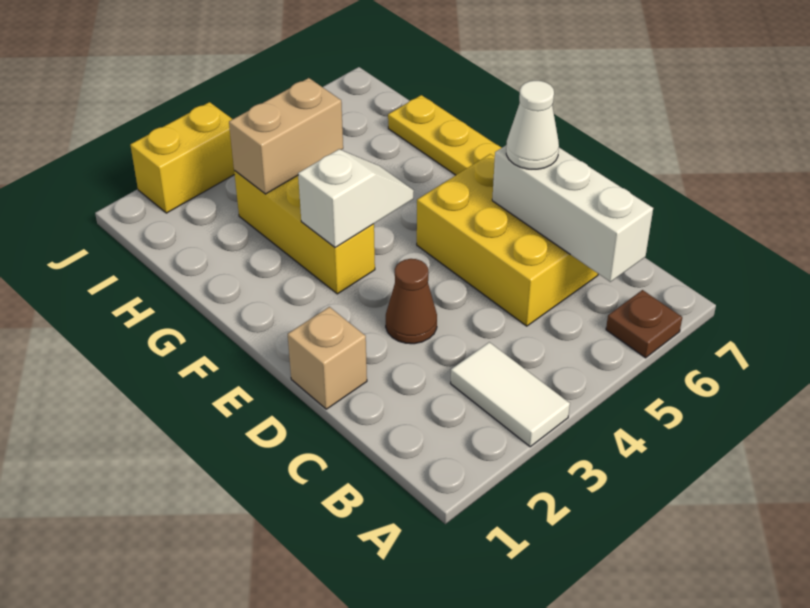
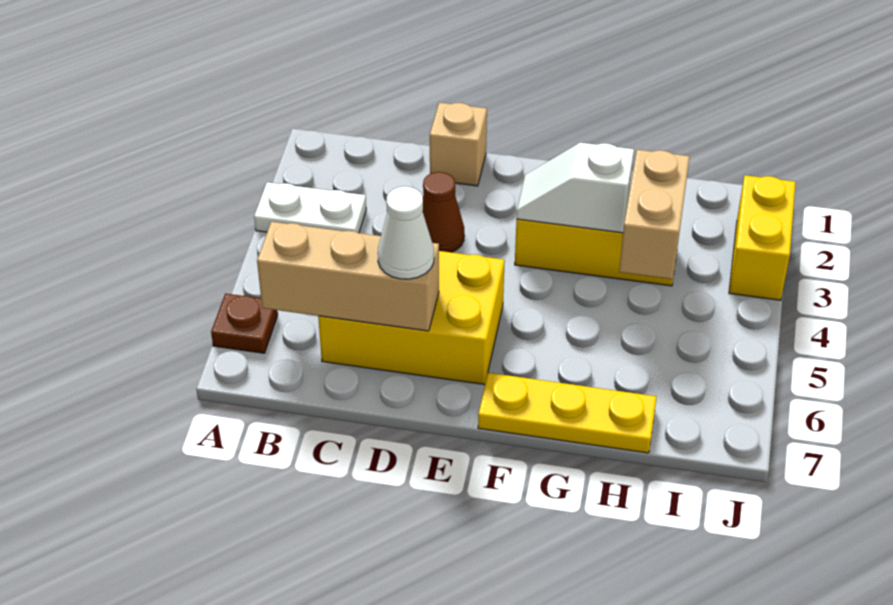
white tile A3:B3 level 1 -> white plate A3:B3 level 1
white brick B6:D6 level 2 -> tan brick B6:D6 level 2
white slope F3:F4 level 2 top 3 -> white slope F3:G3 level 2 top G

